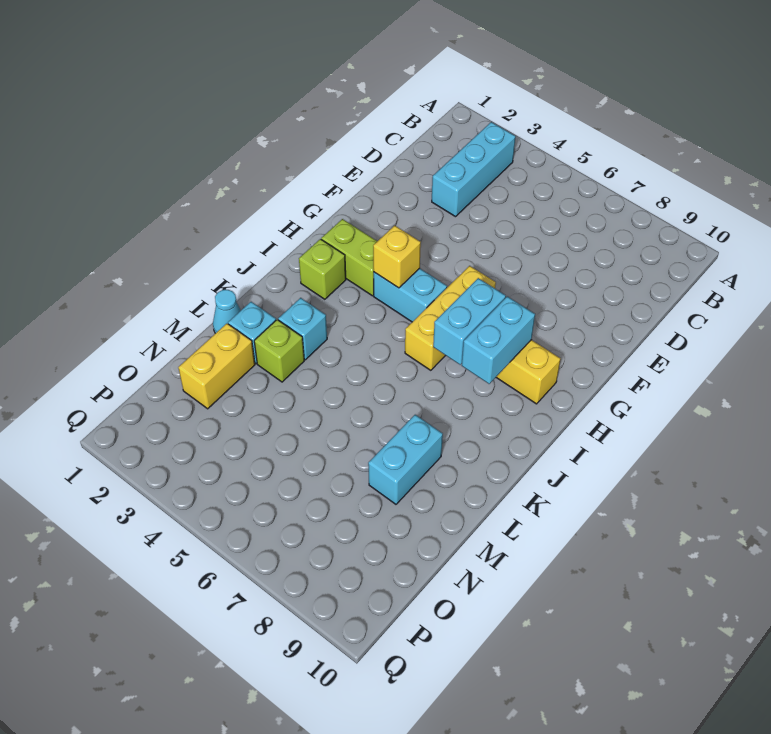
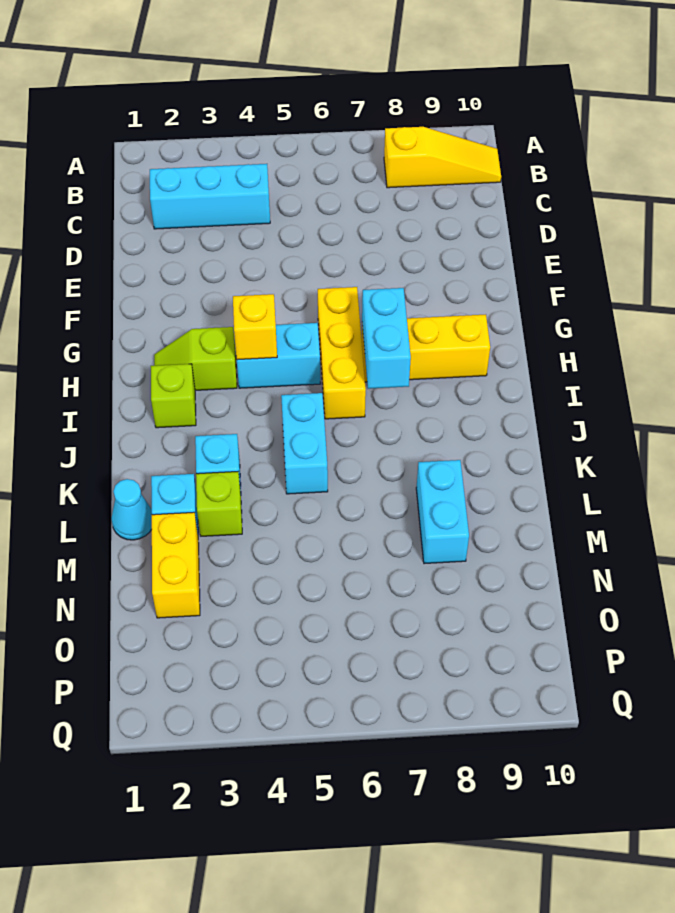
cyan brick B3:D3 level 1 -> cyan brick C2:C4 level 1
none -> yellow slope B8:B10 level 1 top 8
lime brick H2:H3 level 1 -> lime slope H2:H3 level 1 top 3
cyan brick H8:I8 level 2 -> cyan brick J5:K5 level 1

